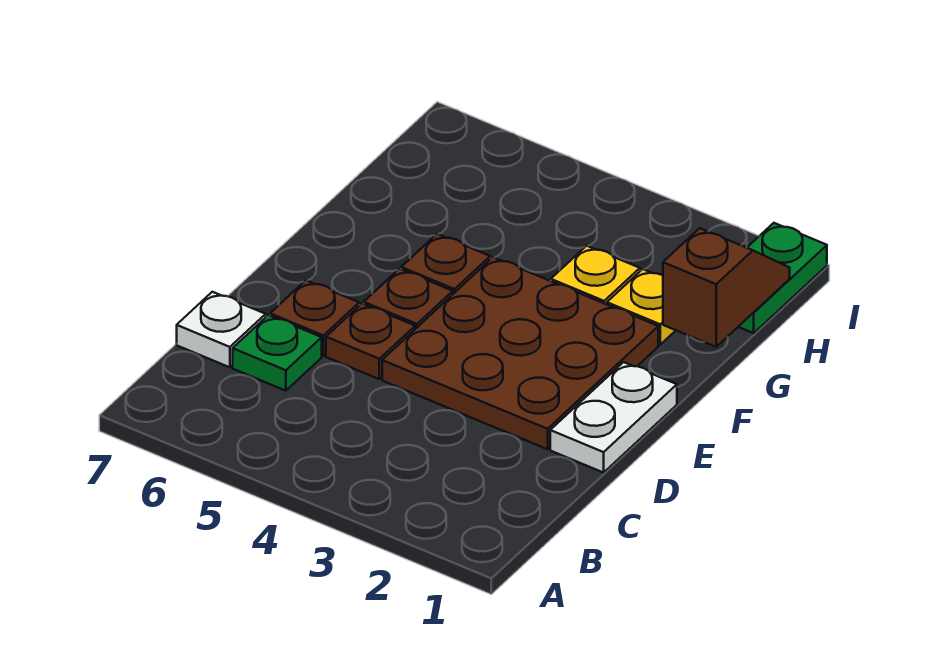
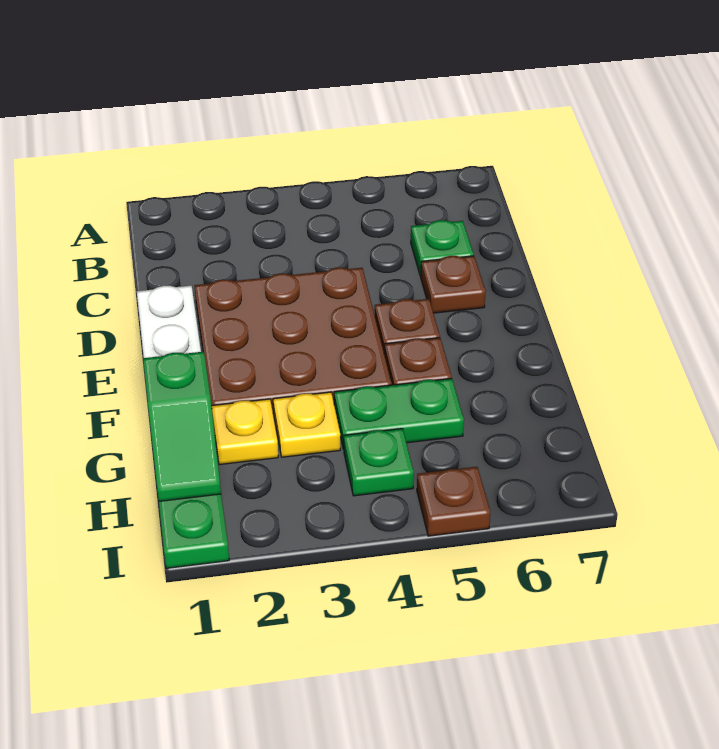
white plate C7 level 1 -> none
brown plate D5 level 1 -> brown plate I5 level 1
brown slope G1:H1 level 2 top G -> green slope G1:H1 level 2 top G
none -> green plate G4:G5 level 1
none -> green plate H4 level 1

